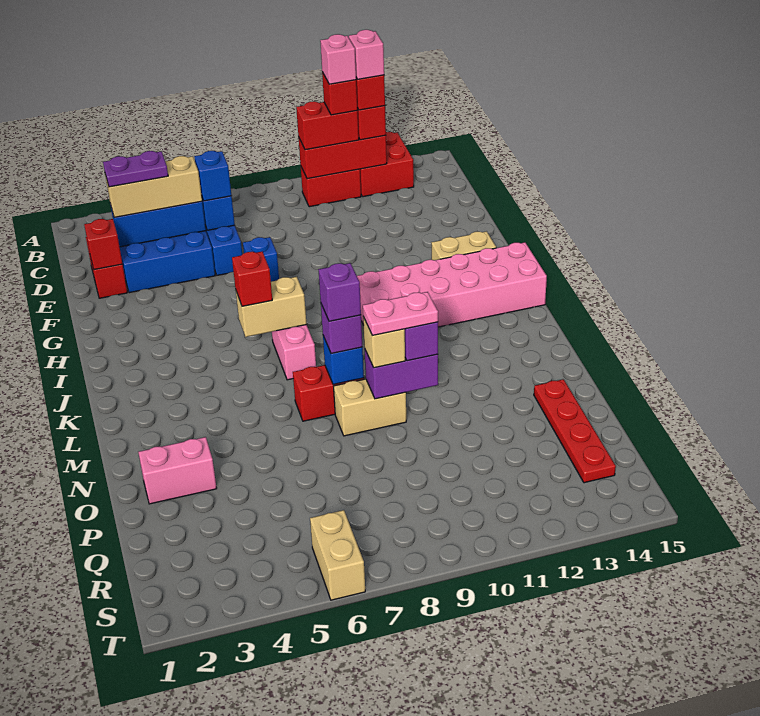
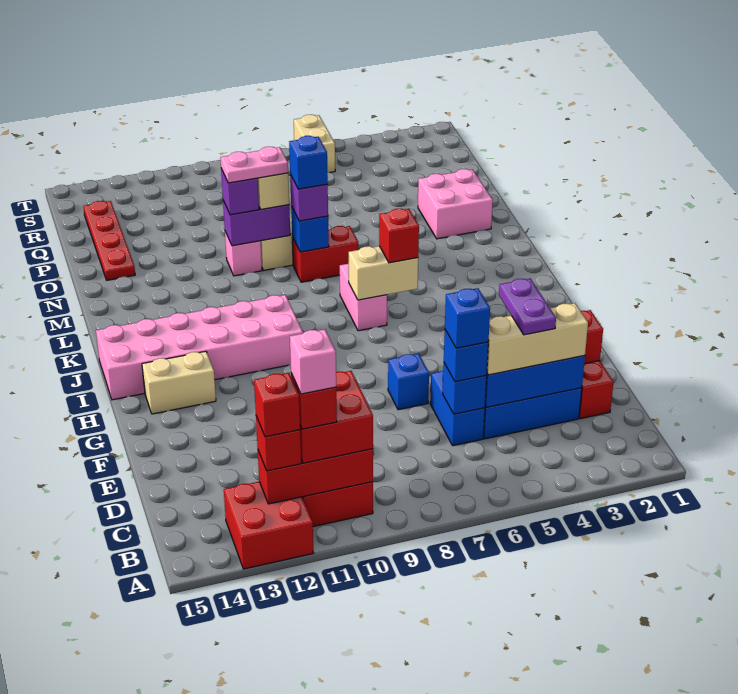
red brick B10:B11 level 3 -> red brick B10:C11 level 3
pink brick B12 level 5 -> pink brick N10 level 1
purple plate D3:D4 level 4 -> purple plate D4:E4 level 4
none -> blue brick D6 level 4
purple brick M8 level 4 -> blue brick M8 level 4
pink brick O2:O3 level 1 -> pink brick N2:O3 level 1

